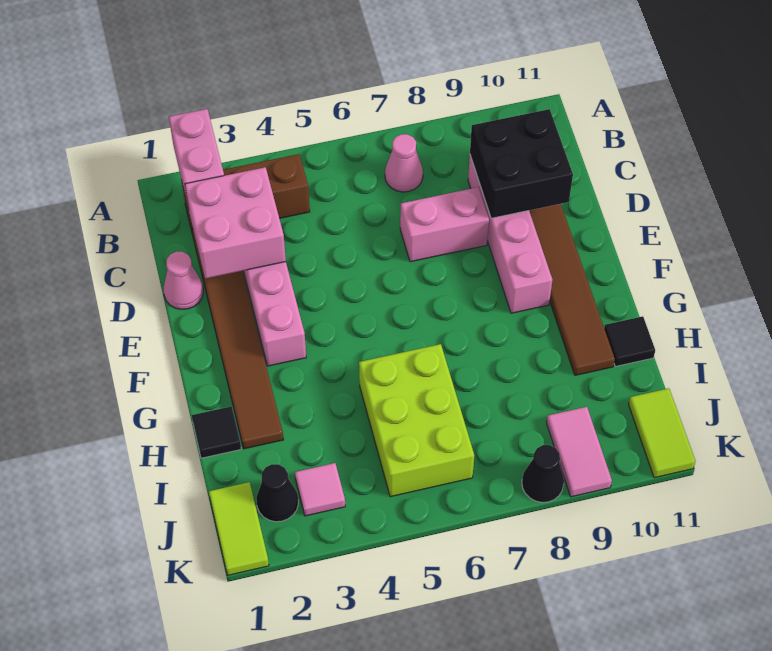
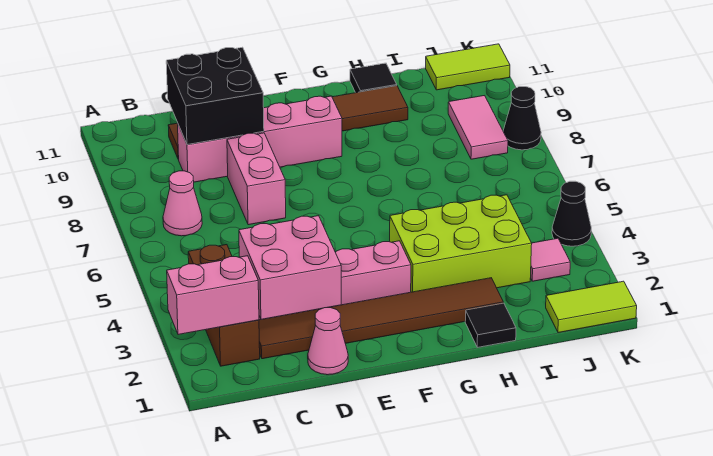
lime brick H5:J6 level 1 -> lime brick G3:I4 level 1
black cone J2 level 1 -> black cone K4 level 1
pink tile J9:K9 level 1 -> pink tile J8:J9 level 1

